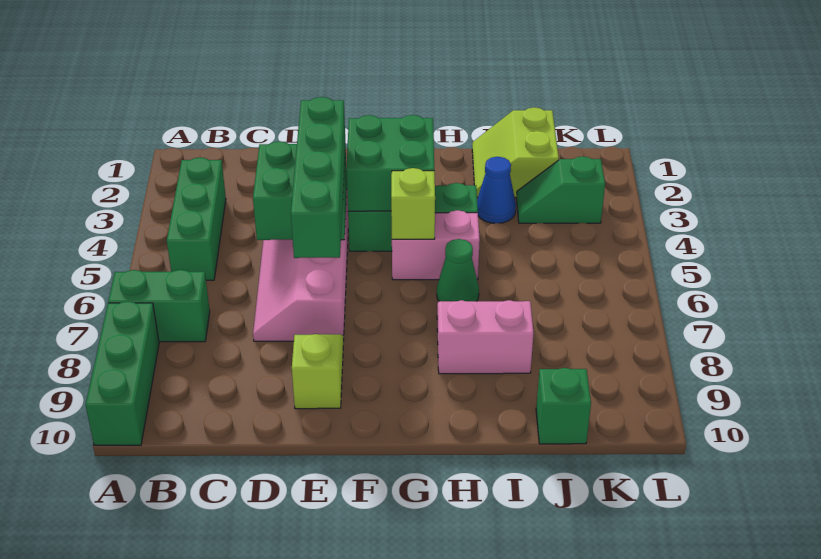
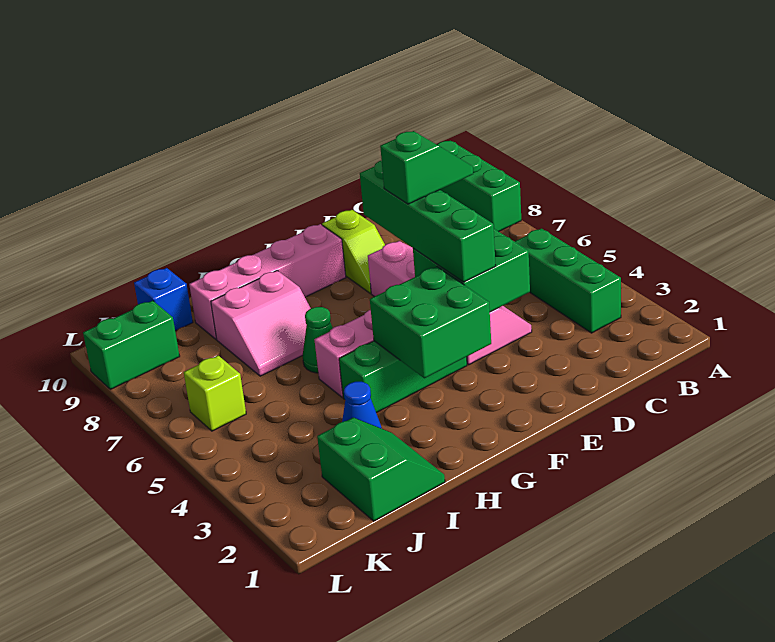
green brick A7:B7 level 1 -> green brick K9:L9 level 1
none -> pink brick F9:I9 level 1
lime brick G5 level 2 -> lime brick K6 level 1
lime slope I1:J2 level 1 top J -> green slope I1:J2 level 1 top J
green slope J3:K3 level 1 top K -> green slope D6:E6 level 4 top E
green brick J10 level 1 -> blue brick J10 level 1

